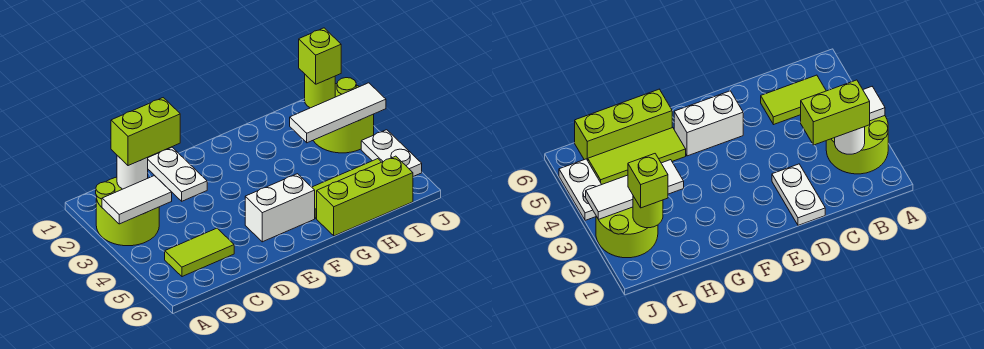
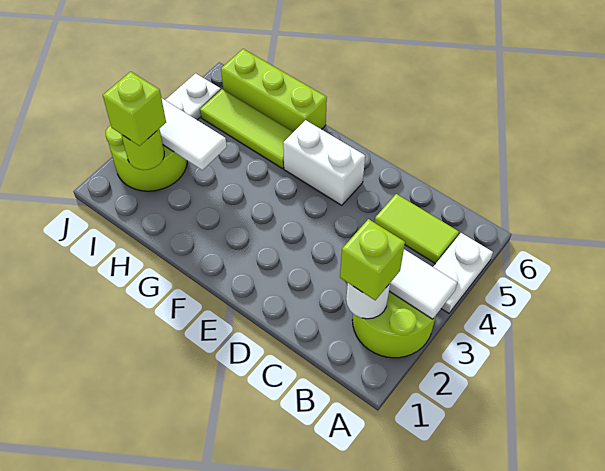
lime brick B2:C2 level 3 -> lime brick B2 level 3
white plate D1:D2 level 1 -> white plate A4:A5 level 1

